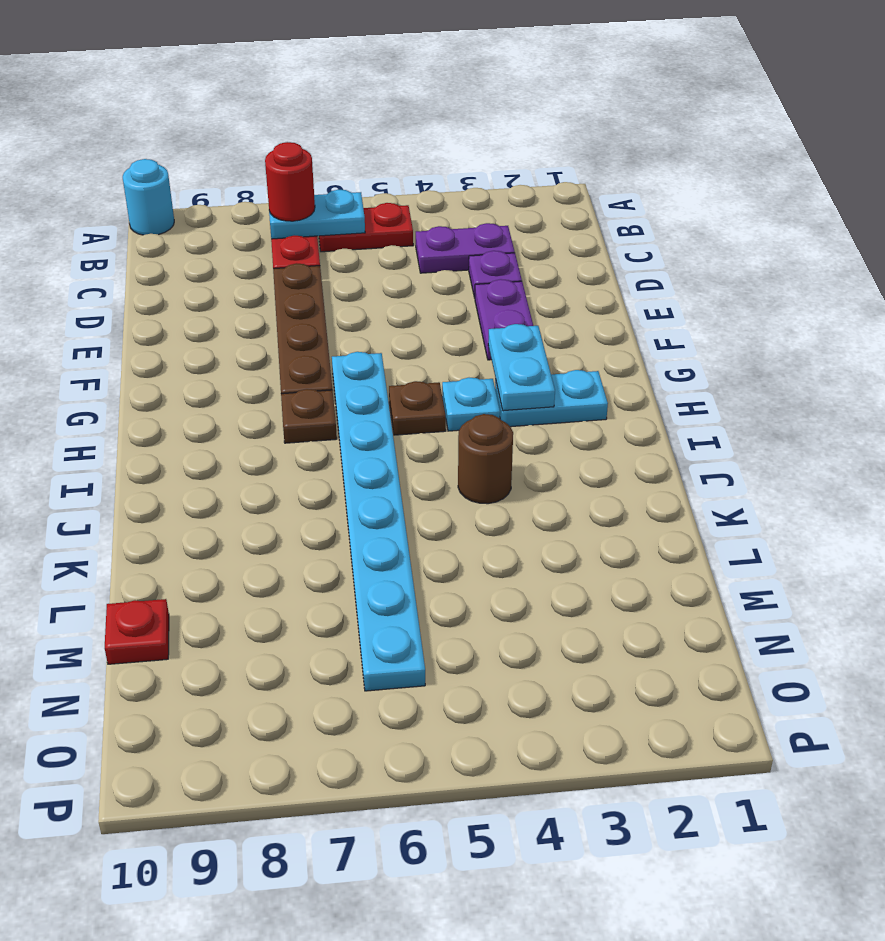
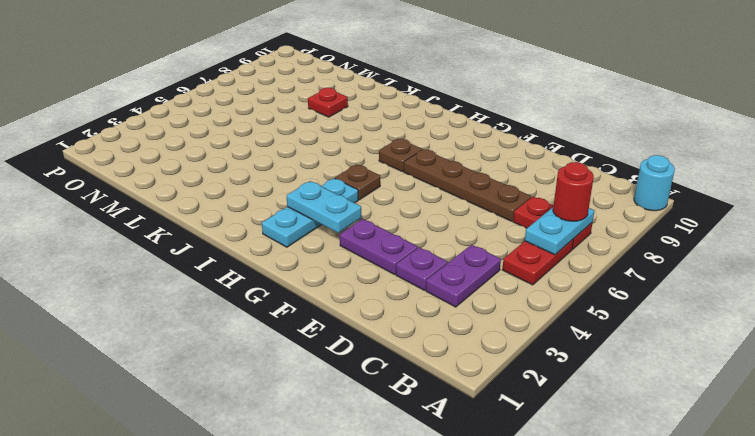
cyan plate G6:N6 level 1 -> none
brown round brick J4 level 1 -> none
red plate M10 level 1 -> red plate L8 level 1

